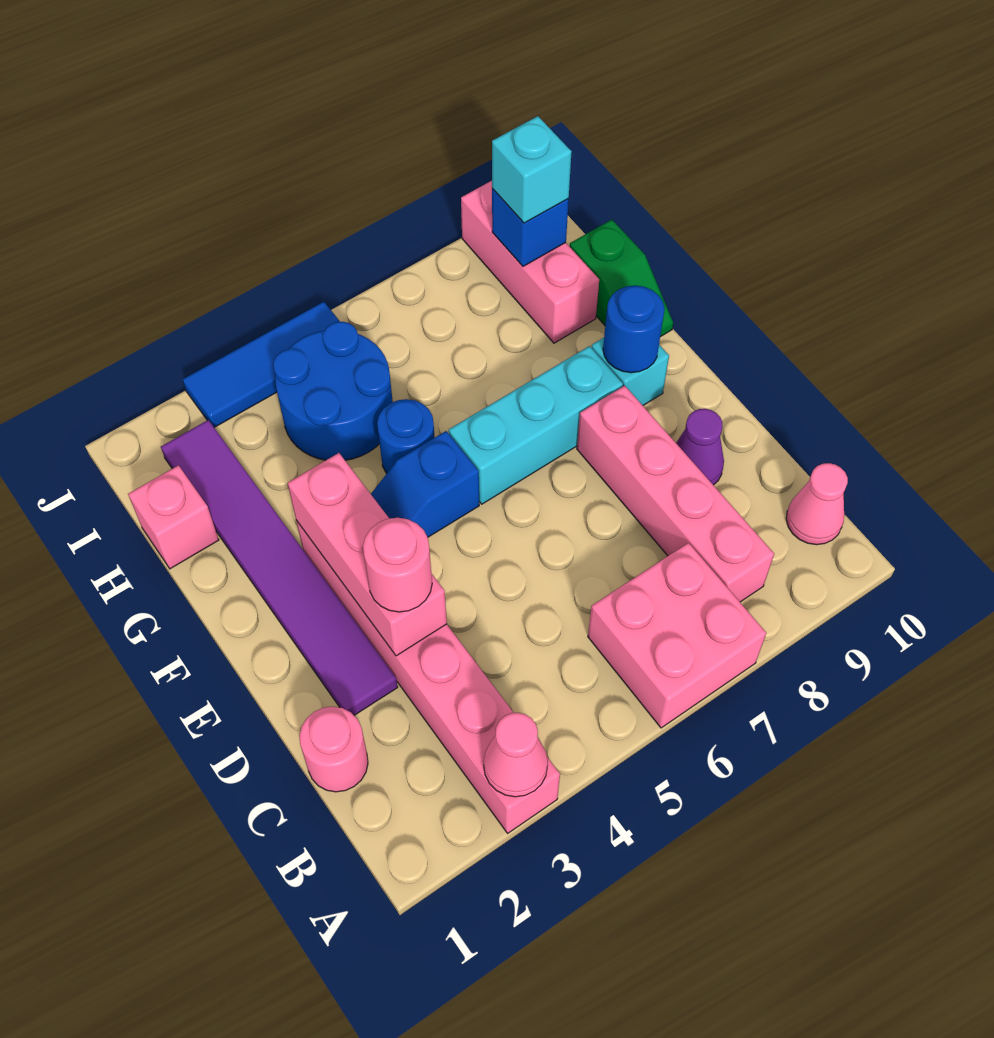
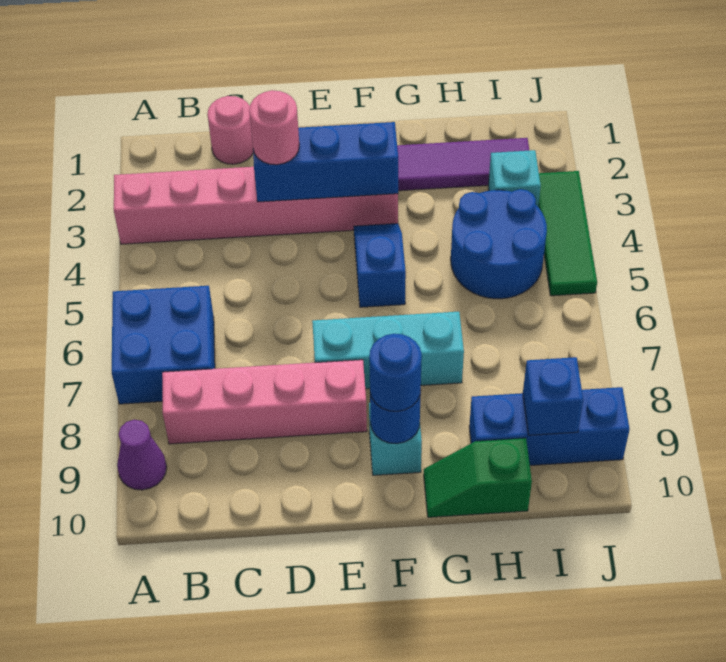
pink cone A3 level 2 -> none
pink brick A6:B7 level 1 -> blue brick A6:B7 level 1
pink cone B10 level 1 -> none
pink brick D3:F3 level 2 -> blue brick D3:F3 level 2
purple cone D9 level 1 -> purple cone A9 level 1
cyan brick F6:F8 level 1 -> cyan brick E7:G7 level 1
blue round brick G5 level 1 -> blue round brick F9 level 3
pink brick H1 level 1 -> none
pink brick H9:J9 level 1 -> blue brick H9:J9 level 1
cyan brick I9 level 3 -> cyan brick I3 level 1
blue tile J3:J5 level 1 -> green tile J3:J5 level 1

